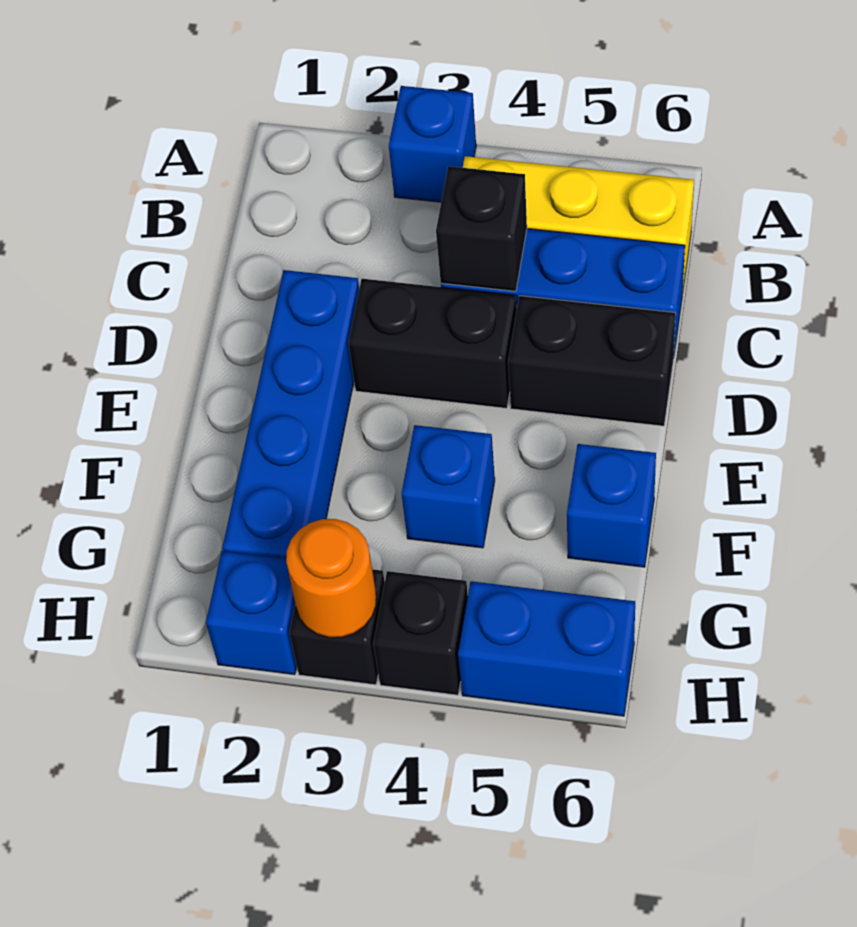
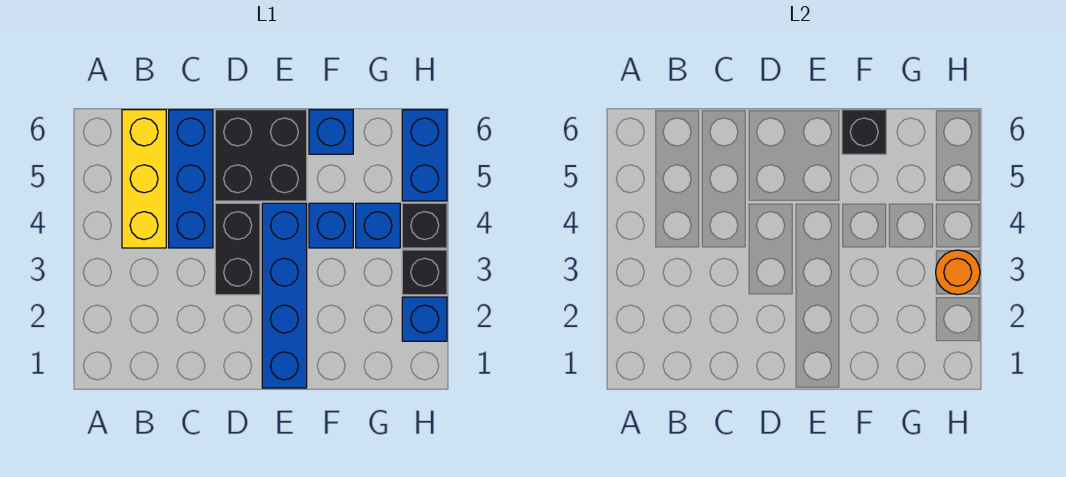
blue brick A3 level 1 -> blue brick G4 level 1
black brick C4 level 2 -> black brick F6 level 2
blue brick D2:G2 level 1 -> blue brick E1:E4 level 1
black brick D5:D6 level 1 -> black brick D5:E6 level 1

